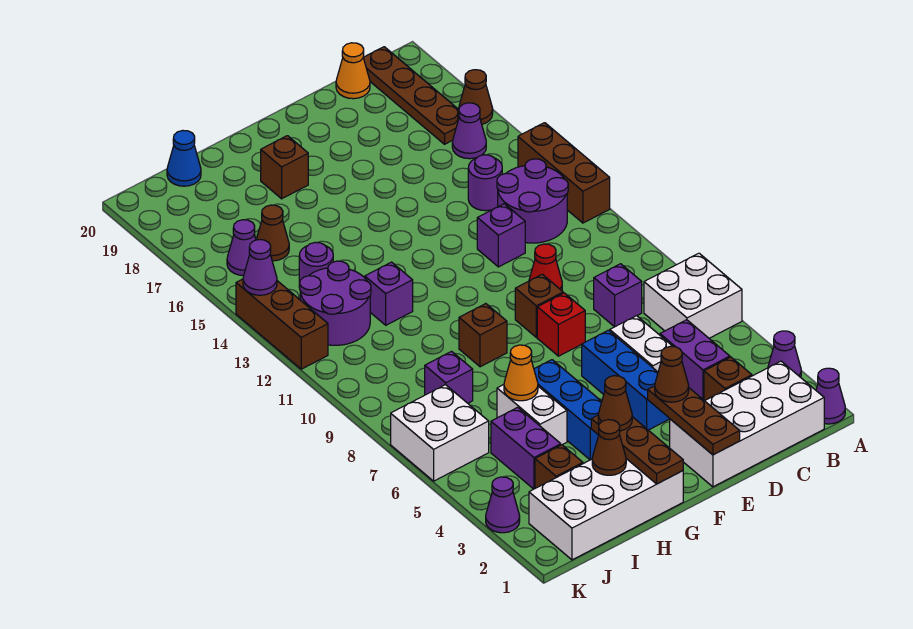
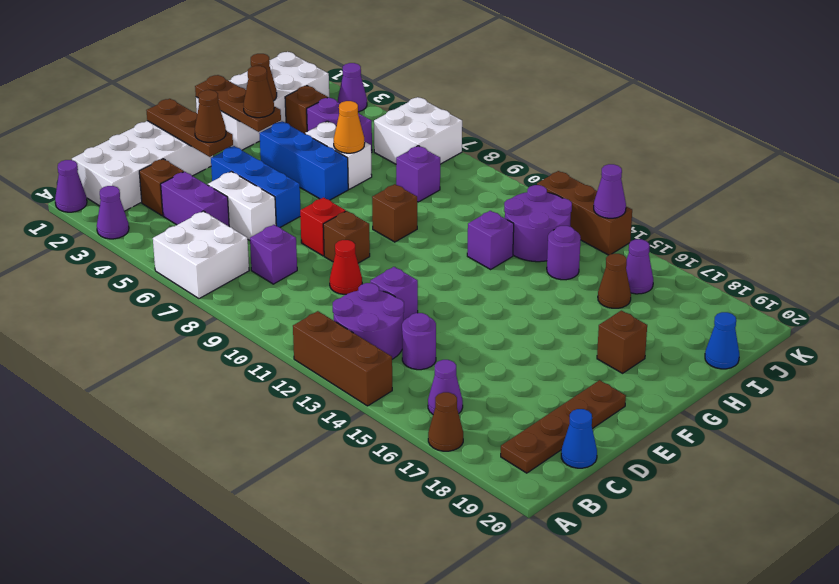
brown plate B17:B20 level 1 -> brown plate B19:E19 level 1
orange cone C20 level 1 -> blue cone C20 level 1

